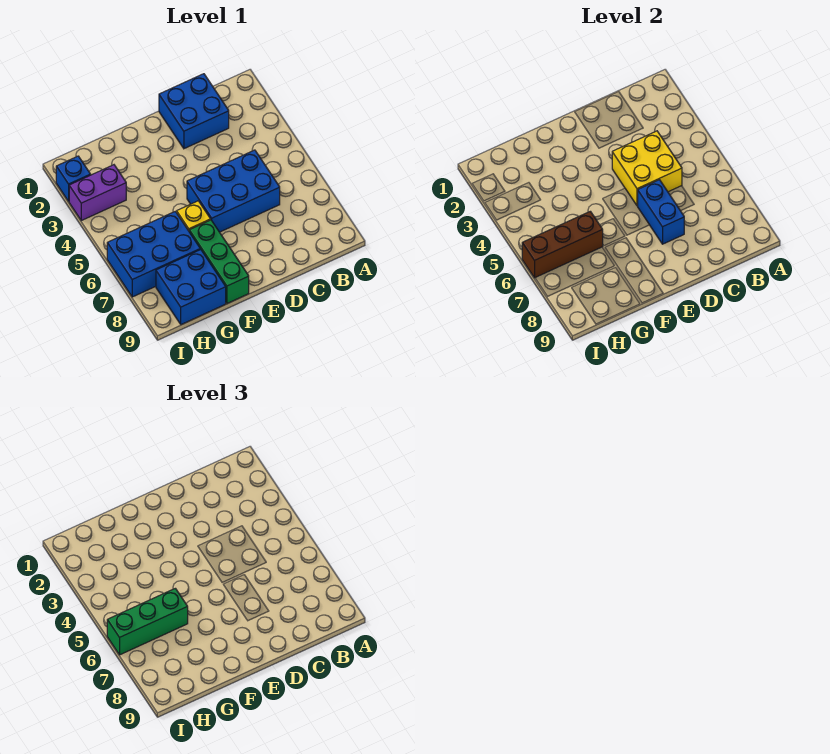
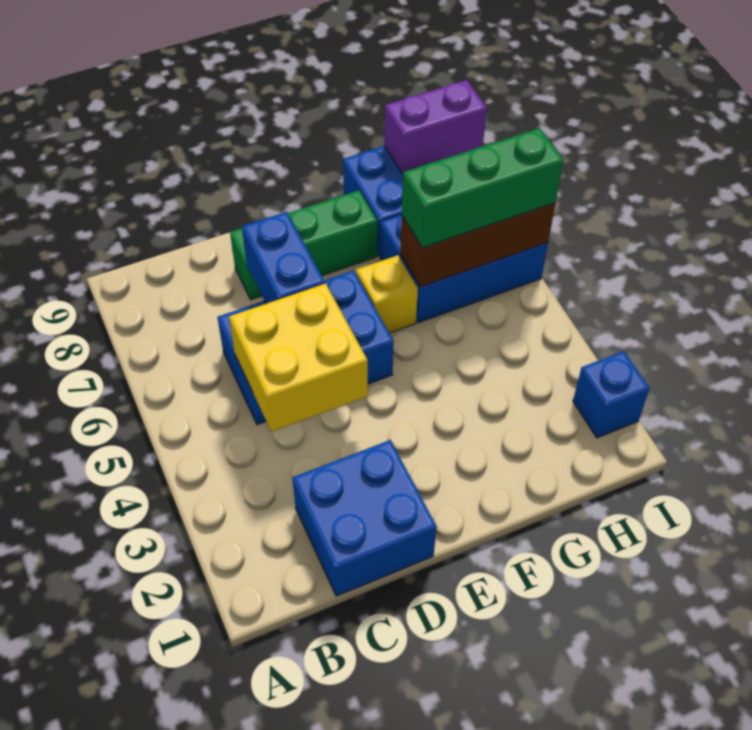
green brick F7:F9 level 1 -> green brick D8:F8 level 1
purple brick H3:I3 level 1 -> purple brick H9:I9 level 2

